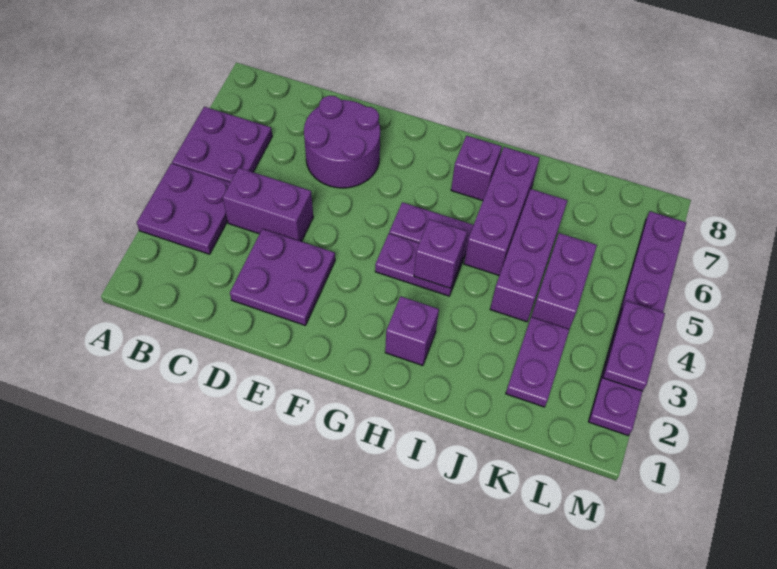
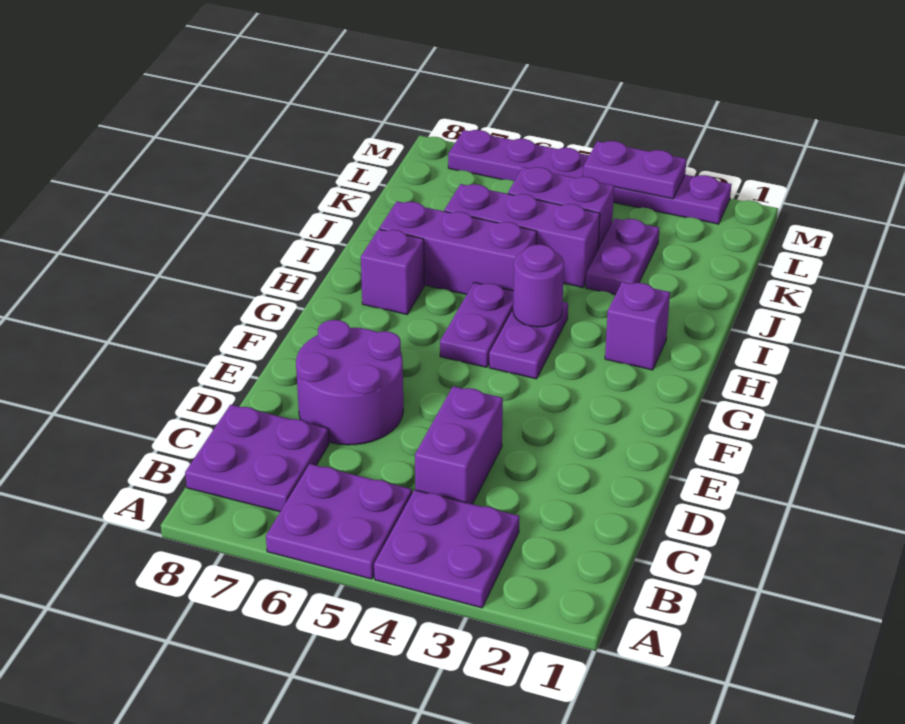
purple plate D2:E3 level 1 -> purple plate B7:C8 level 1
purple brick H4 level 2 -> purple round brick H4 level 2
purple plate K2:K3 level 1 -> purple plate J3:K3 level 1

